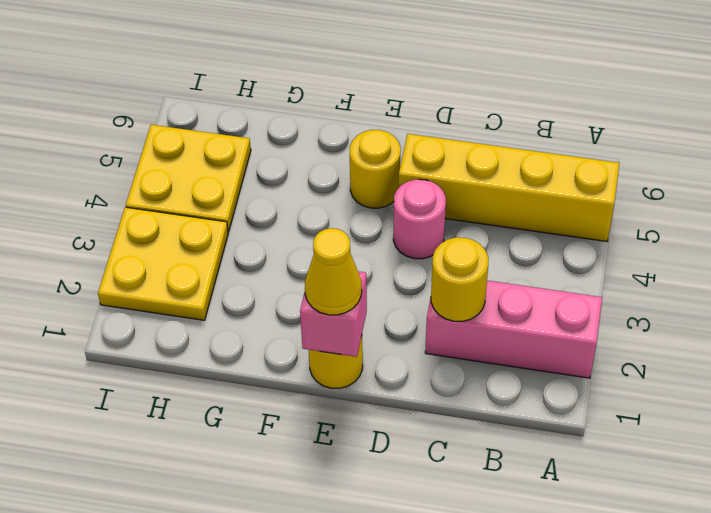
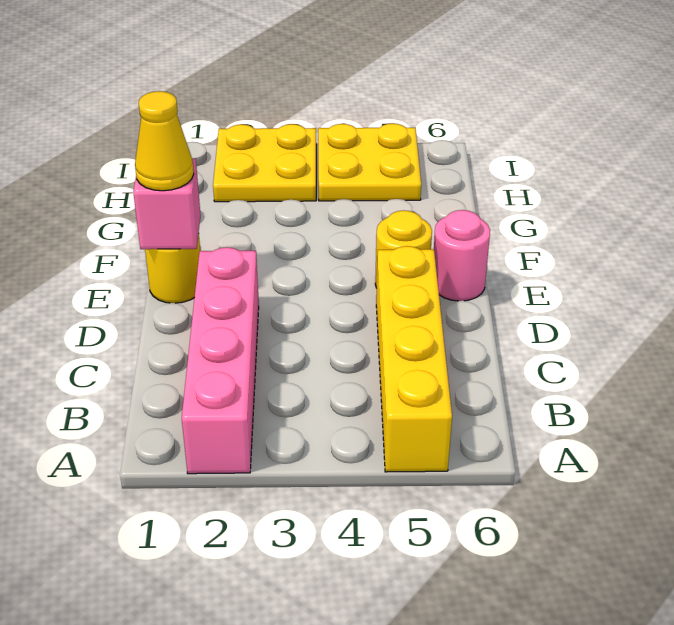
pink brick A2:C2 level 1 -> pink brick A2:D2 level 1
yellow round brick C2 level 2 -> none
pink round brick D4 level 1 -> pink round brick E6 level 1

